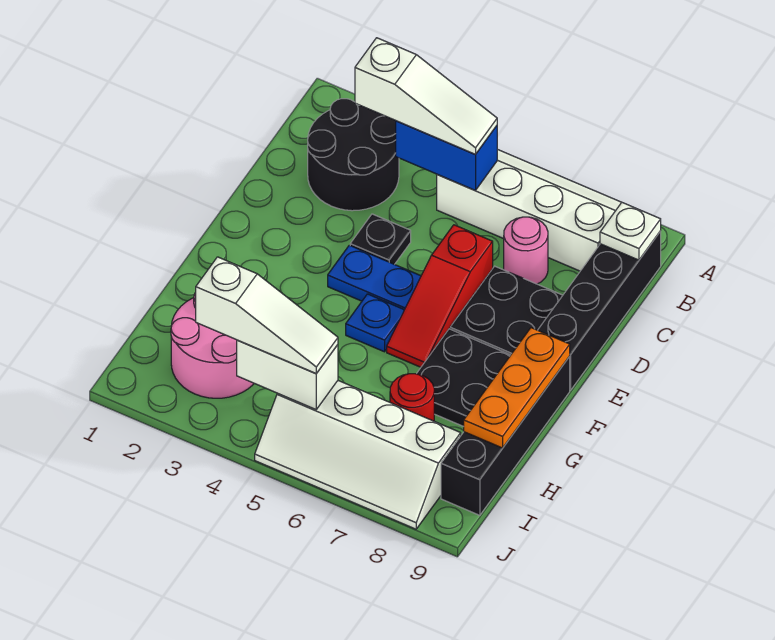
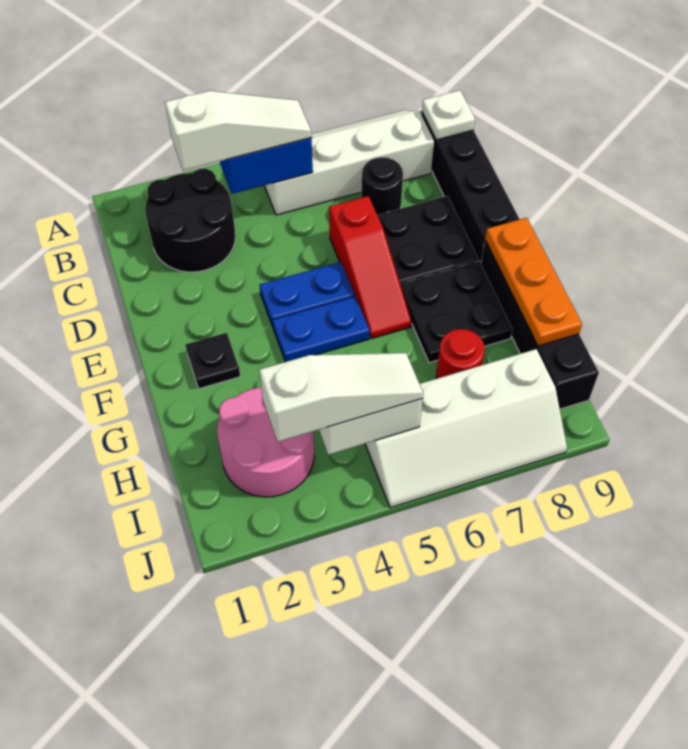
pink round brick C7 level 1 -> black round brick C7 level 1
black plate D4 level 1 -> black plate F2 level 1
blue plate F5 level 1 -> blue plate F4:F5 level 1

